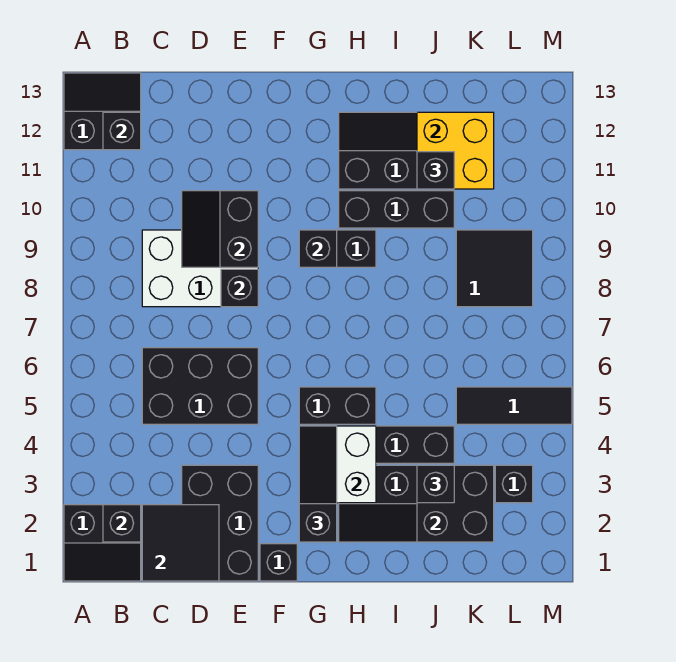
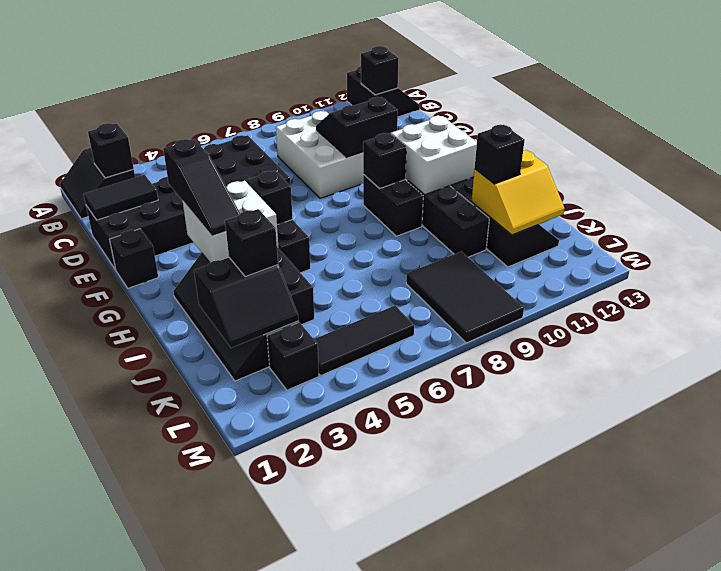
black tile C1:D2 level 2 -> black tile D1:D2 level 2
black brick E8 level 2 -> black brick G5 level 2
black slope G2:G4 level 3 top 2 -> black slope F3:H3 level 3 top F
none -> white brick G10:H11 level 2
black brick J2:K3 level 2 -> black slope J2:K3 level 2 top J
yellow brick J11:K12 level 2 -> yellow slope J11:K12 level 2 top J
black tile K5:M5 level 1 -> black tile L4:L6 level 1
black tile K8:L9 level 1 -> black tile K8:M9 level 1

